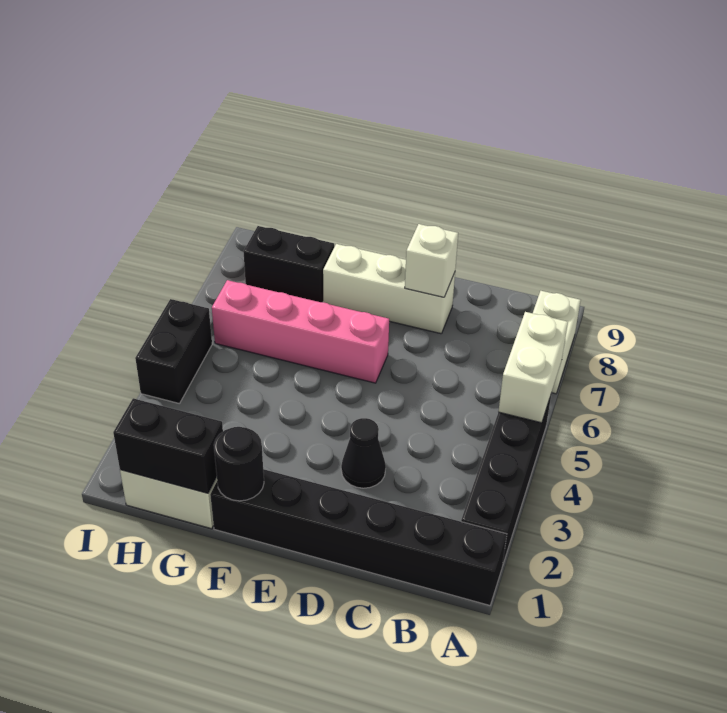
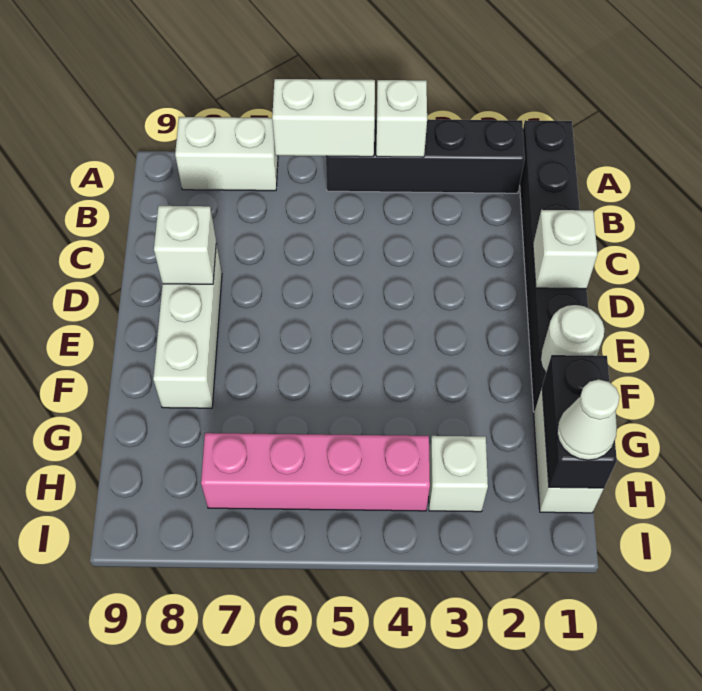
none -> white brick A4 level 2
none -> white brick D1 level 2
black cone D3 level 1 -> none
pink brick E6:H6 level 1 -> pink brick H4:H7 level 1
black round brick F1 level 2 -> white round brick F1 level 2
black brick G8:H8 level 1 -> none
none -> white cone H1 level 3
none -> white brick H3 level 1
black brick I4:I5 level 1 -> none

